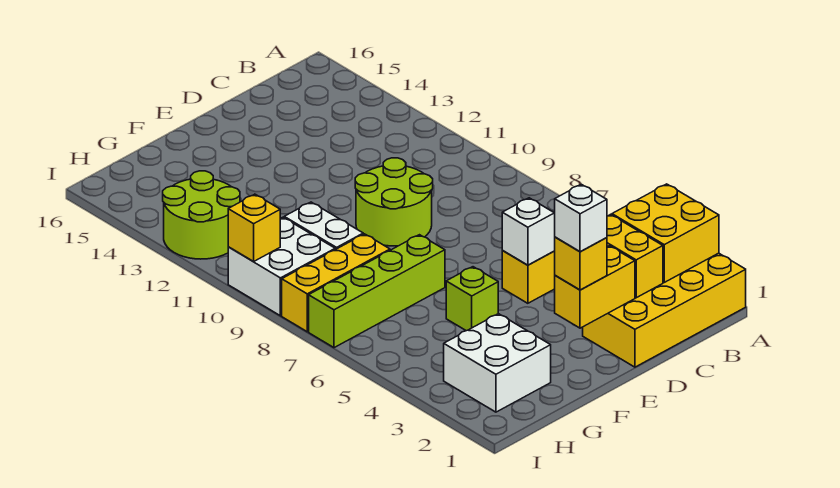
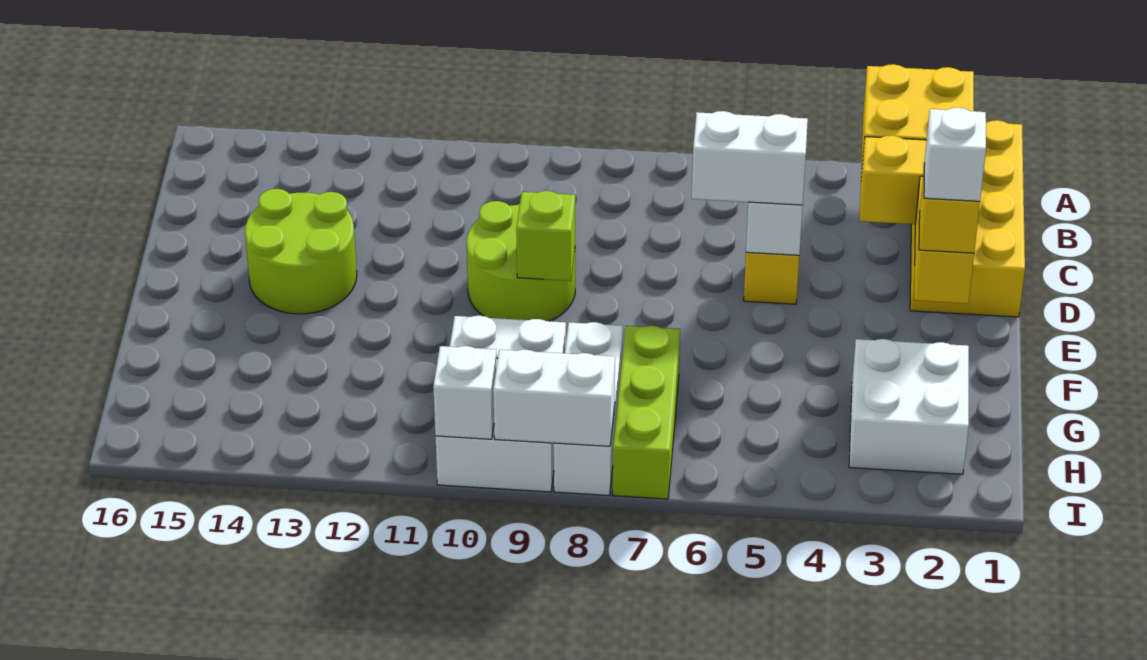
none -> white brick D5:D6 level 3
lime brick F5 level 1 -> lime brick E9 level 2
lime brick F7:I7 level 1 -> lime brick G7:I7 level 1
yellow brick G8:I8 level 1 -> white brick G8:I8 level 1
lime round brick H12:I13 level 1 -> lime round brick D13:E14 level 1
none -> white brick I8:I9 level 2
yellow brick I10 level 2 -> white brick I10 level 2

